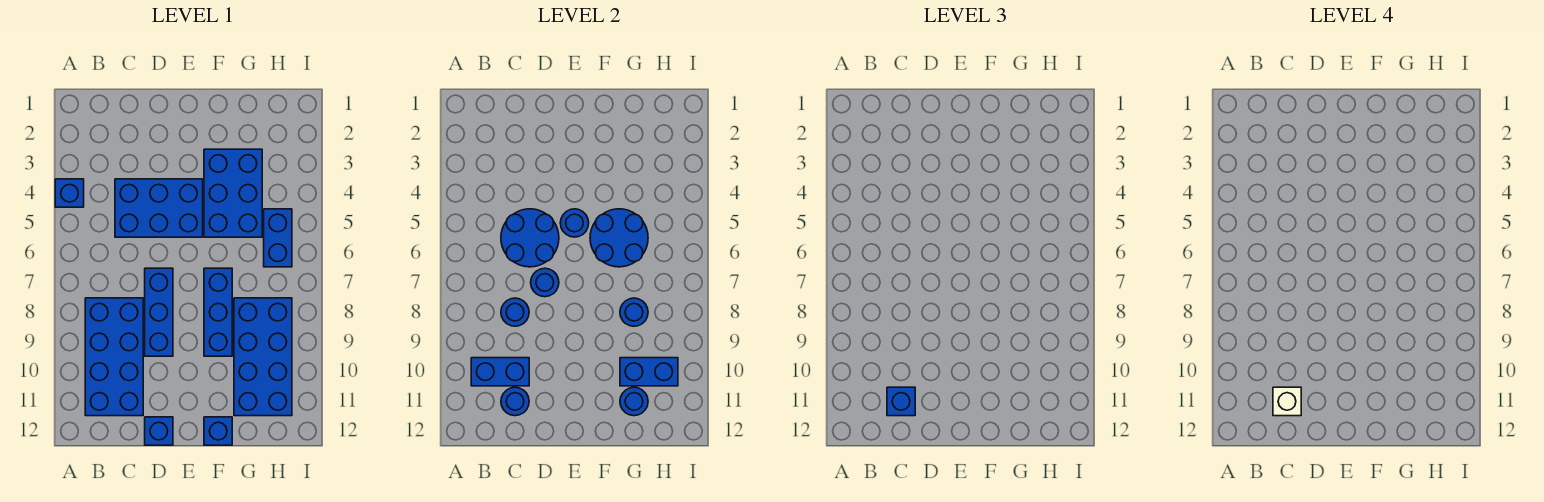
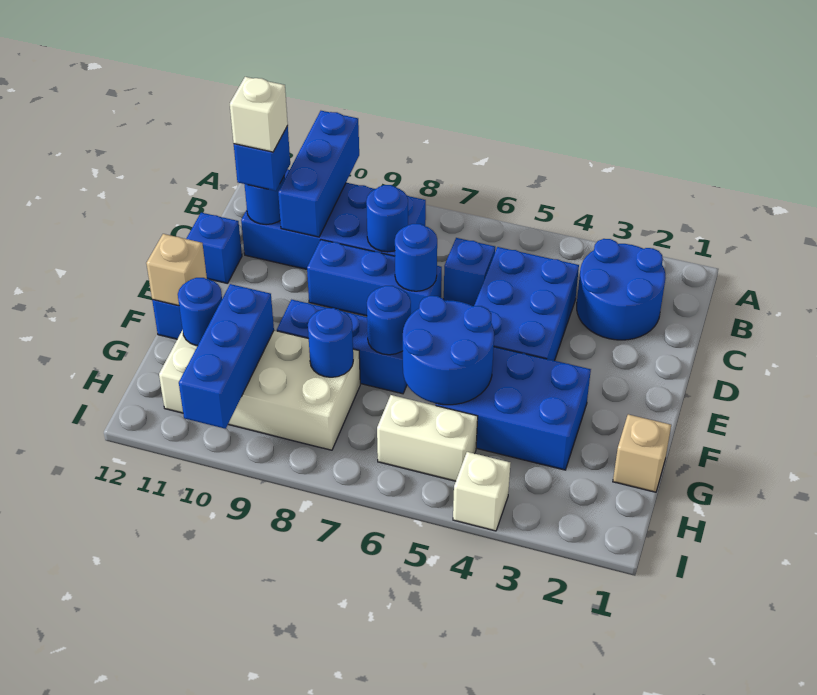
blue brick A4 level 1 -> blue brick C6 level 1
blue brick B10:C10 level 2 -> blue brick A10:C10 level 2
blue round brick C5:D6 level 2 -> blue round brick B2:C3 level 1
blue round brick E5 level 2 -> blue round brick F7 level 2
none -> tan brick F12 level 2
none -> tan brick G1 level 1
blue brick G8:H11 level 1 -> white brick G8:H11 level 1
blue brick G10:H10 level 2 -> blue brick G10:I10 level 2
blue brick H5:H6 level 1 -> white brick H5:H6 level 1
none -> white brick I4 level 1

